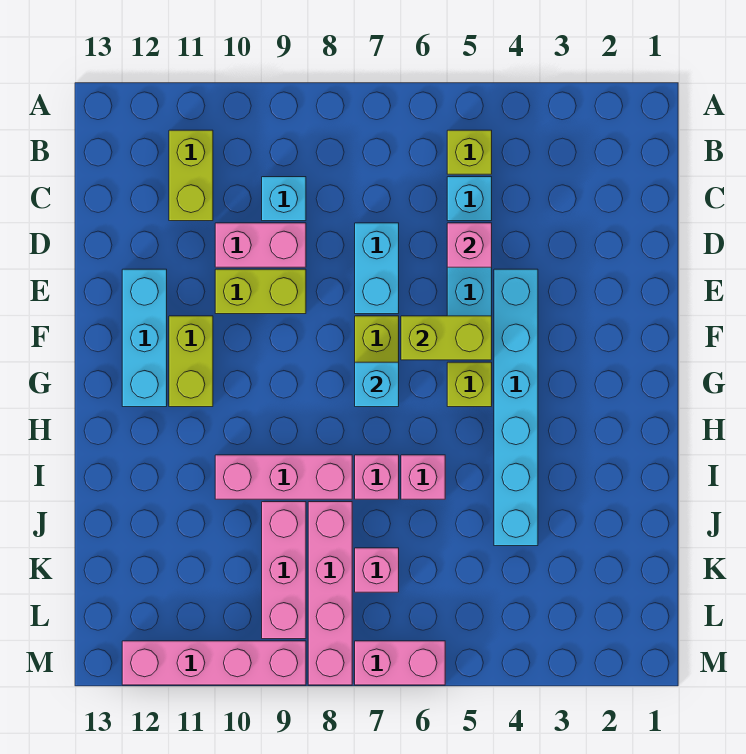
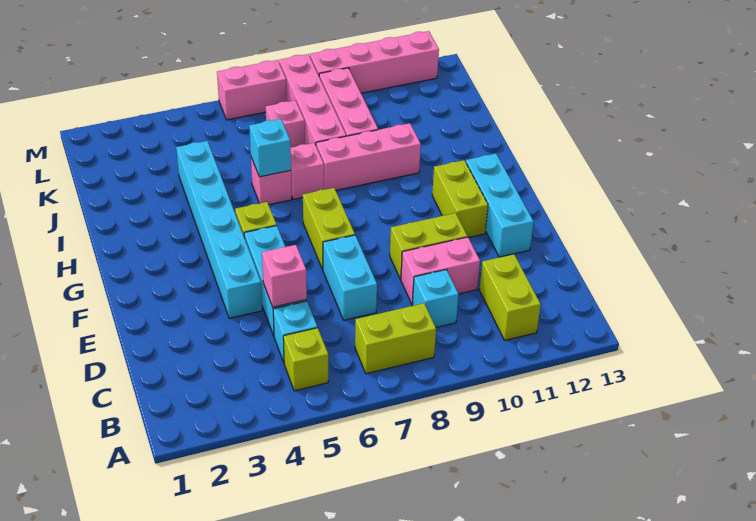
lime brick F5:F6 level 2 -> lime brick B7:B8 level 1
cyan brick G7 level 2 -> cyan brick I6 level 2

